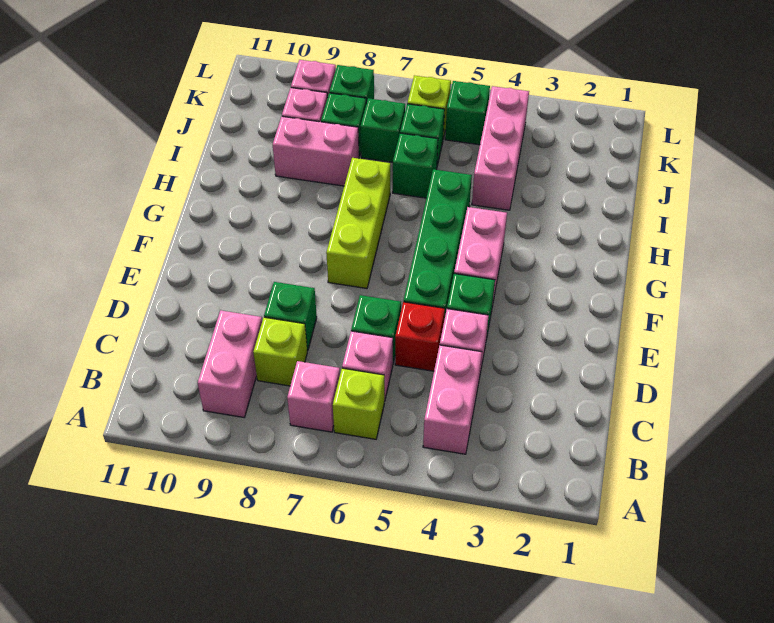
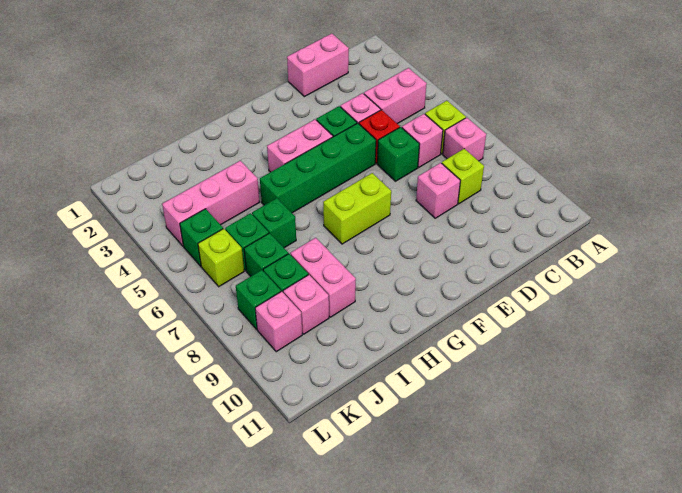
pink brick B9:C9 level 1 -> pink brick C1:D1 level 1
green brick D8 level 1 -> pink brick D8 level 1
lime brick F7:H7 level 1 -> lime brick F7:G7 level 1

